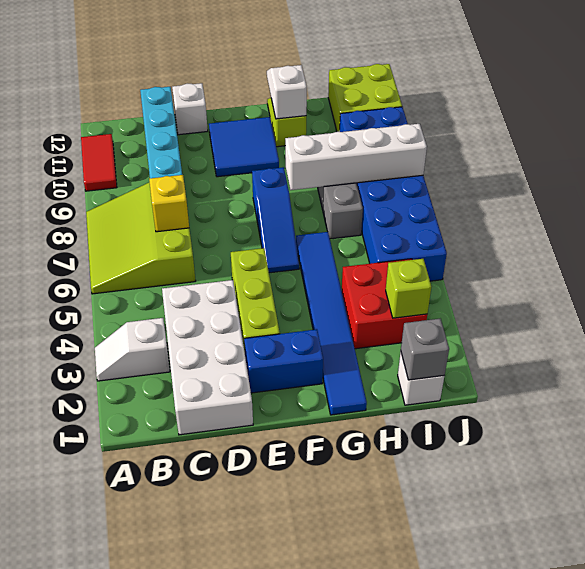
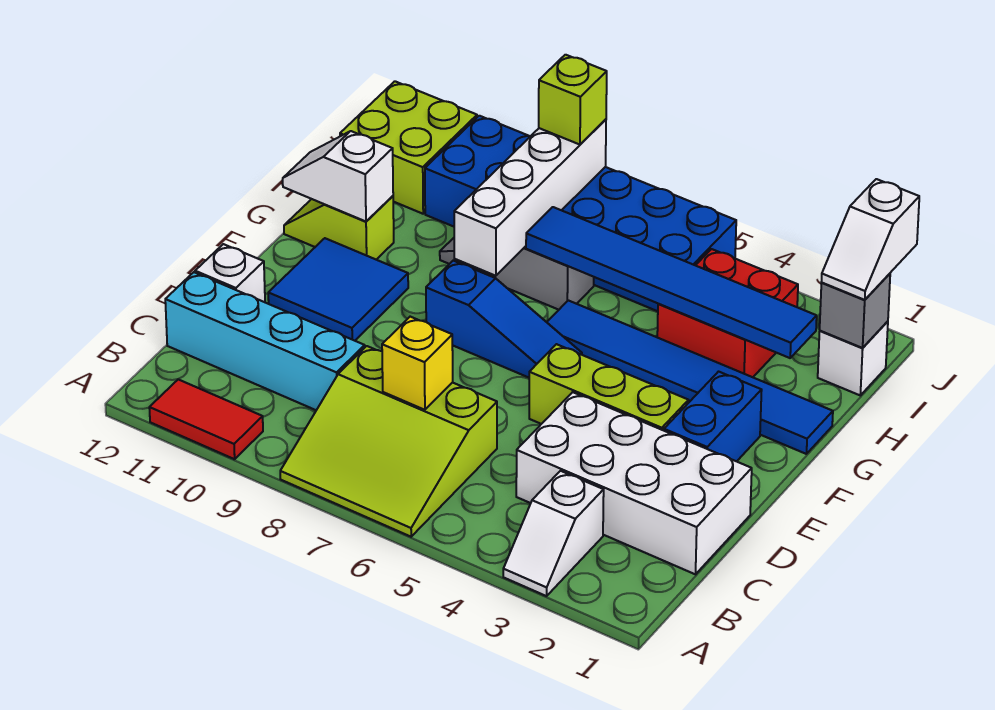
none -> blue tile H2:H7 level 2
none -> white slope I1:J1 level 3 top J
lime brick I3 level 2 -> lime brick J8 level 3

